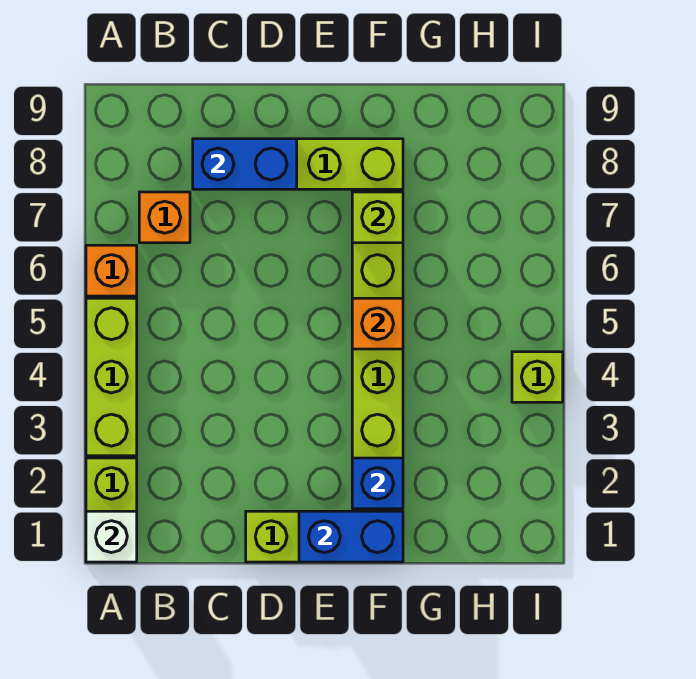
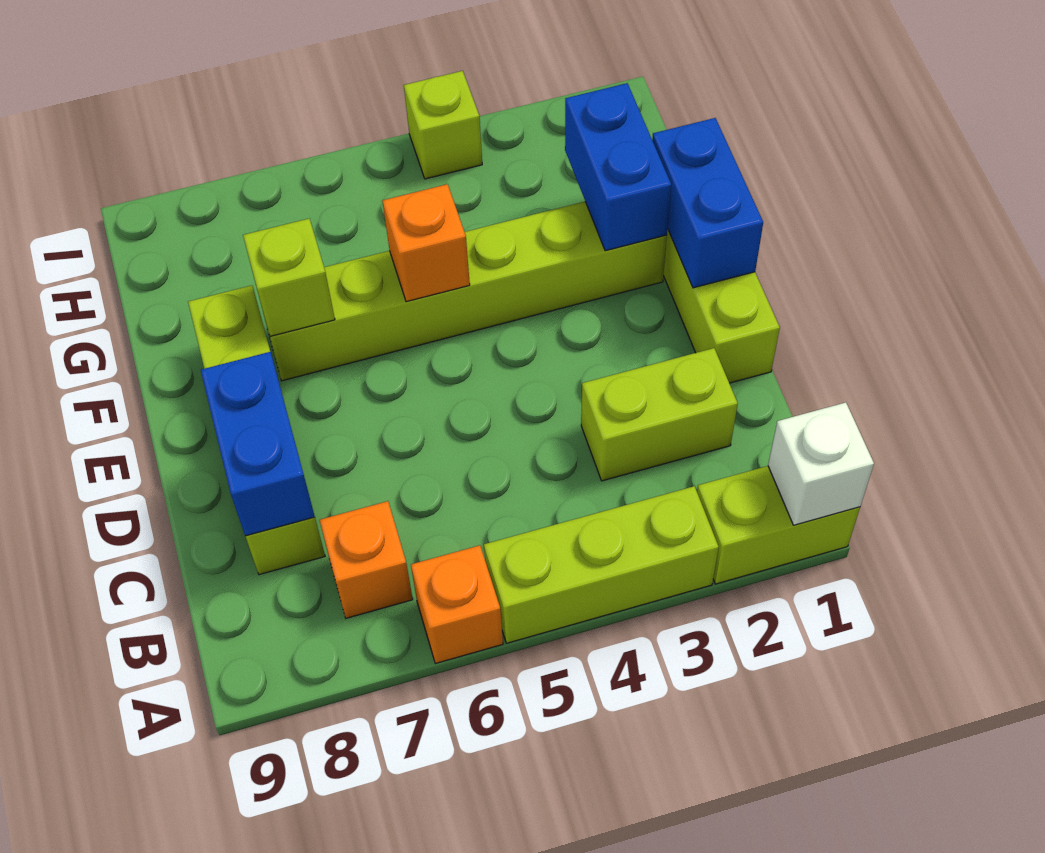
none -> lime brick C2:C3 level 1
blue brick F2 level 2 -> blue brick F2:G2 level 2

